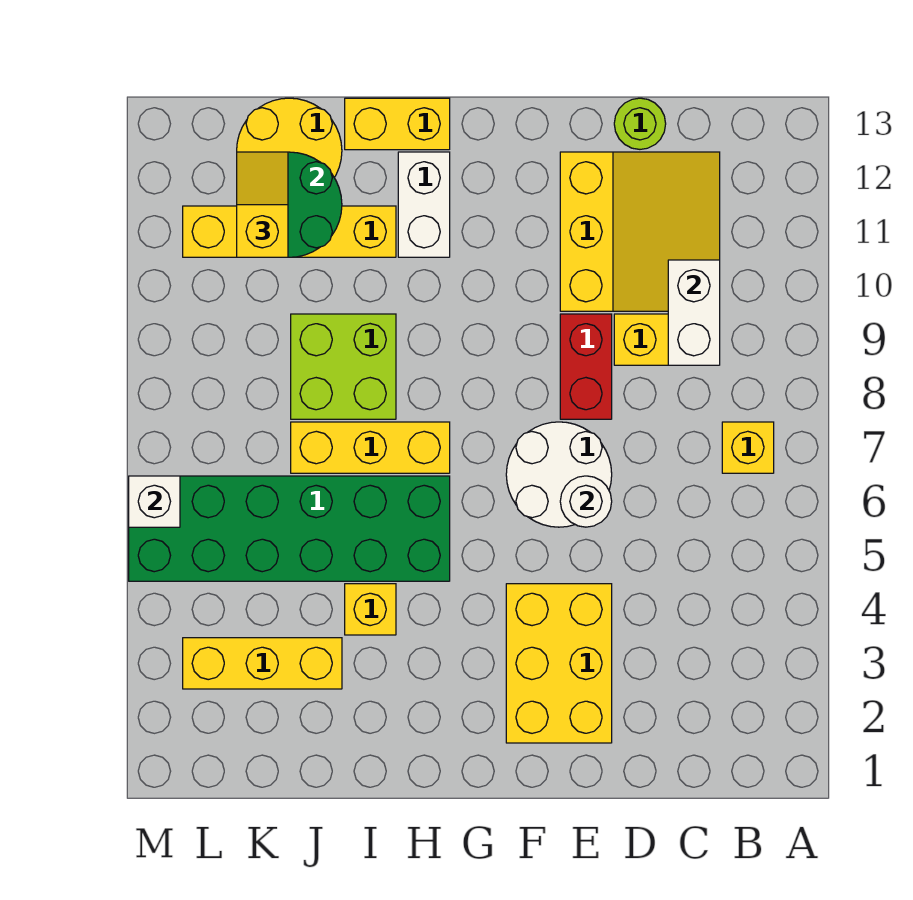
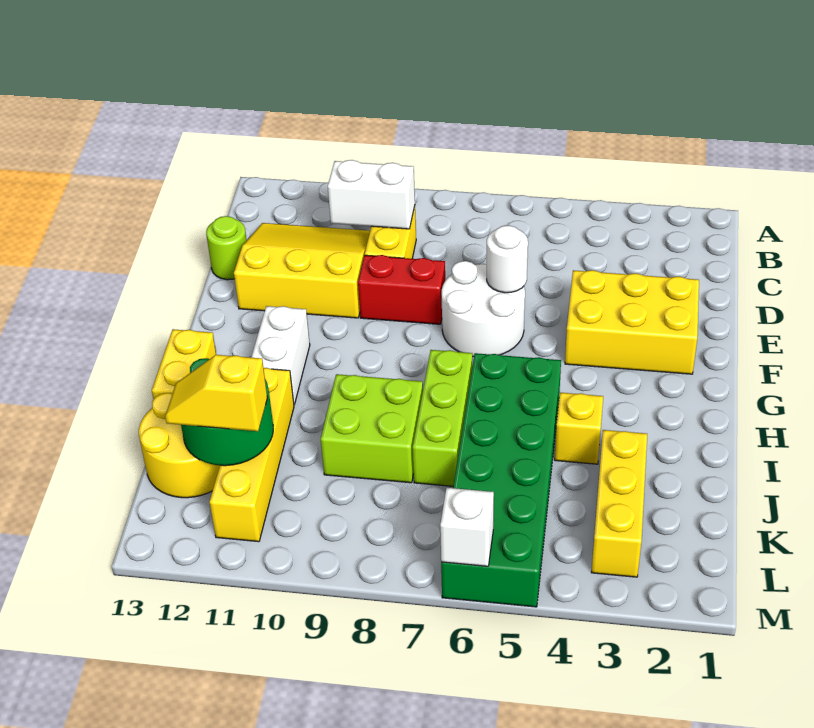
yellow brick B7 level 1 -> none
yellow brick H7:J7 level 1 -> lime brick H7:J7 level 1
white brick H11:H12 level 1 -> white brick G11:H11 level 1

